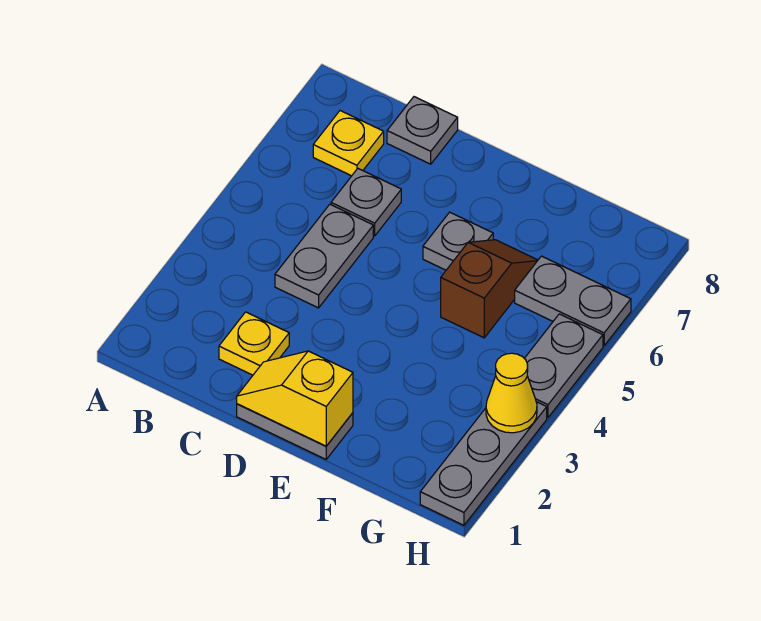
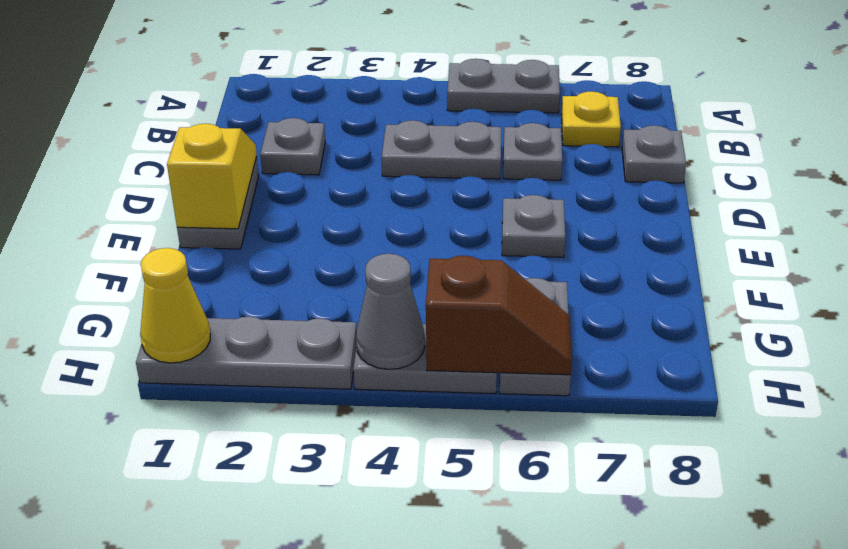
none -> grey plate A5:A6 level 1
yellow plate C2 level 1 -> grey plate C2 level 1
brown slope F5:F6 level 1 top 5 -> brown slope H5:H6 level 2 top 5
yellow cone H3 level 2 -> yellow cone H1 level 2
none -> grey cone H4 level 2

